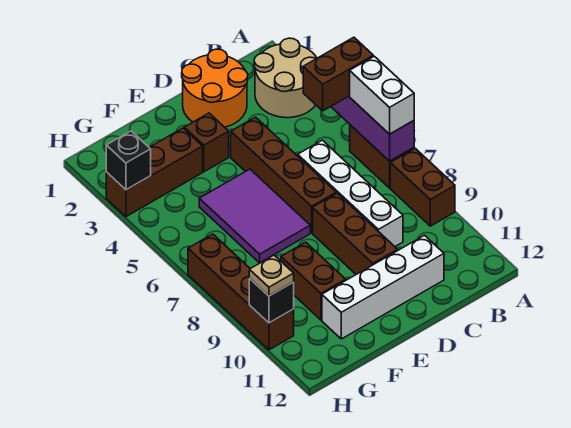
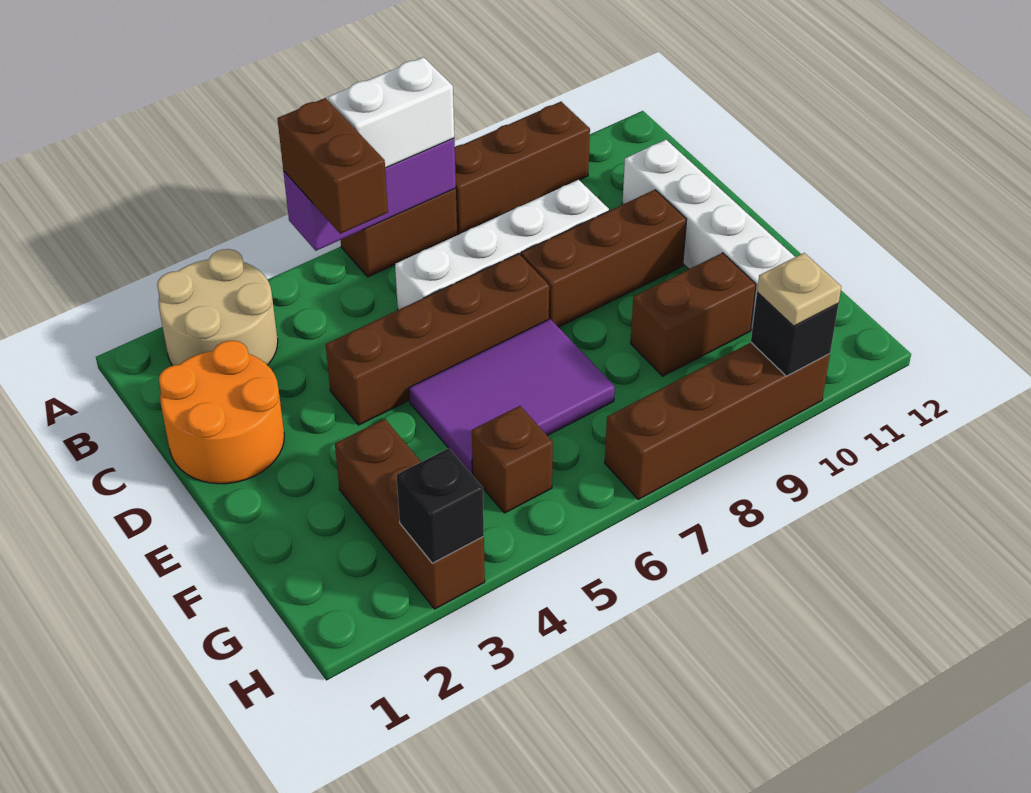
brown brick A8:A9 level 1 -> brown brick A8:A10 level 1
brown brick E3 level 1 -> brown brick G5 level 1

